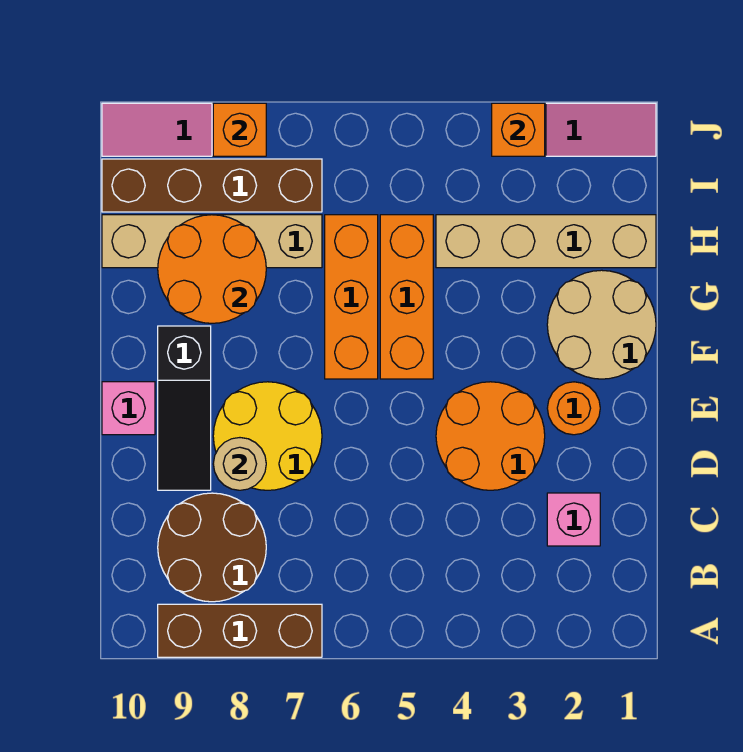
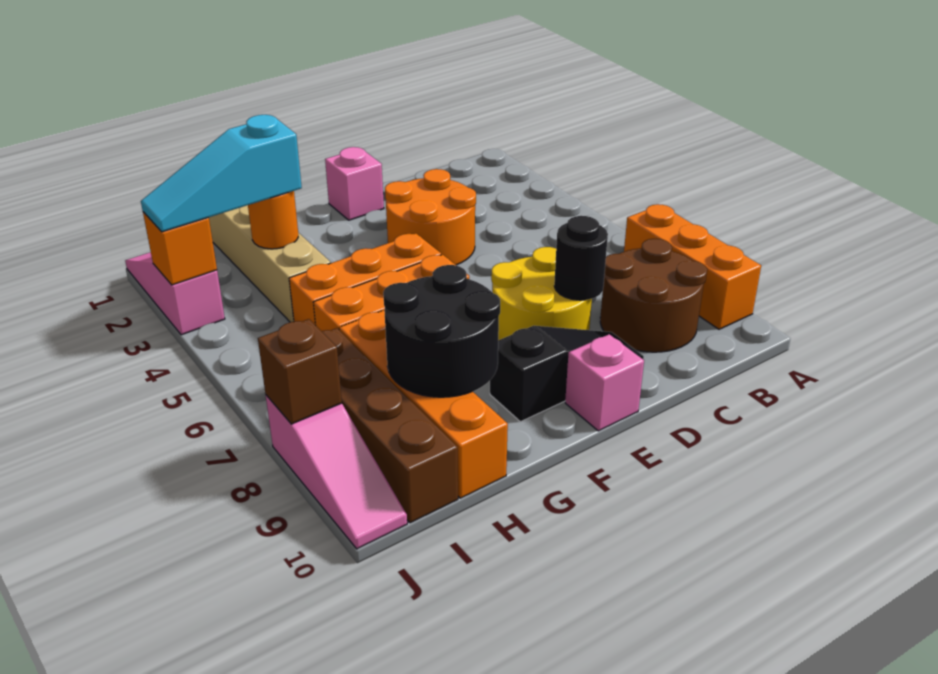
brown brick A7:A9 level 1 -> orange brick A7:A9 level 1
pink brick C2 level 1 -> pink brick E1 level 1
tan round brick D8 level 2 -> black round brick D8 level 2
orange round brick E2 level 1 -> orange round brick H3 level 2
tan round brick F1:G2 level 1 -> none
orange round brick G8:H9 level 2 -> black round brick G8:H9 level 2
none -> cyan slope H3:J3 level 3 top H
tan brick H7:H10 level 1 -> orange brick H7:H10 level 1
orange brick J8 level 2 -> brown brick J8 level 2

